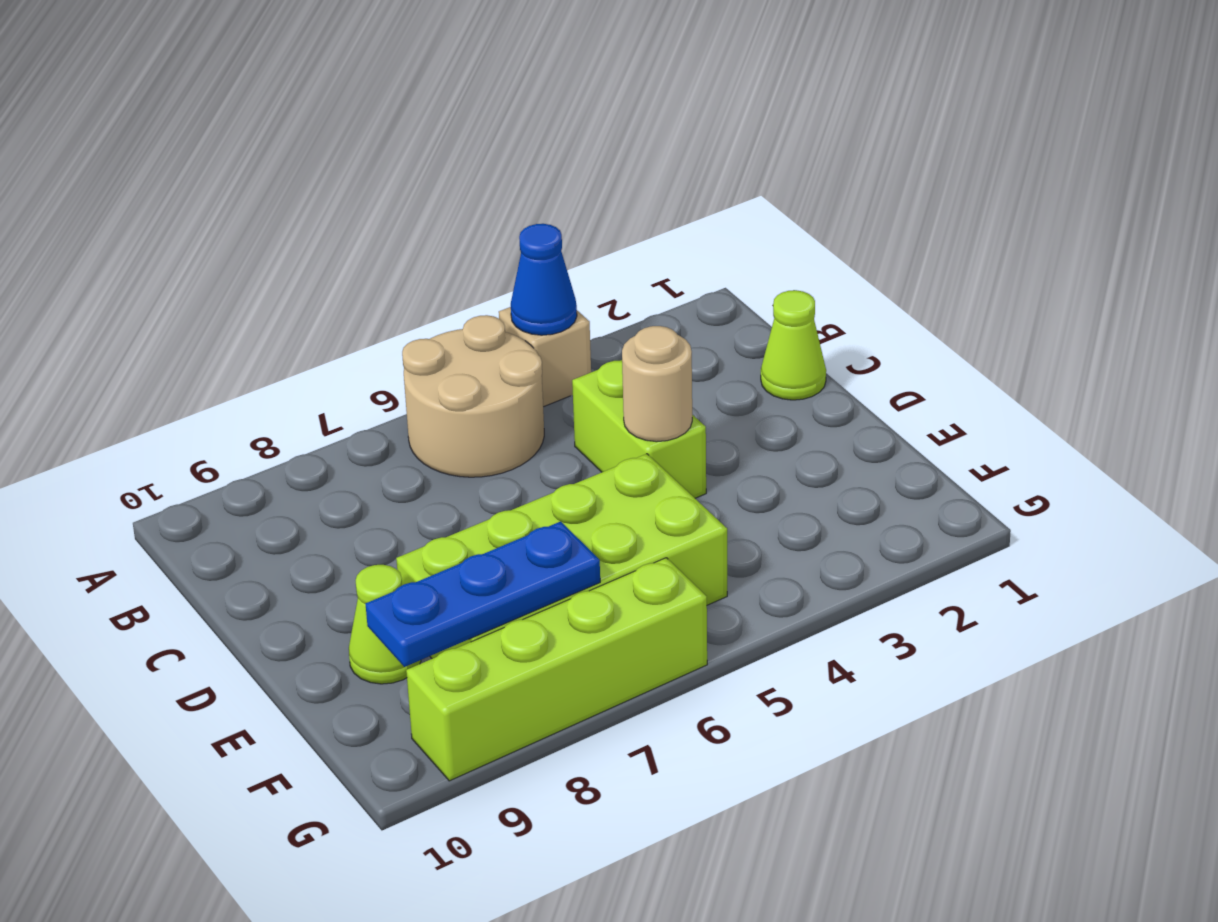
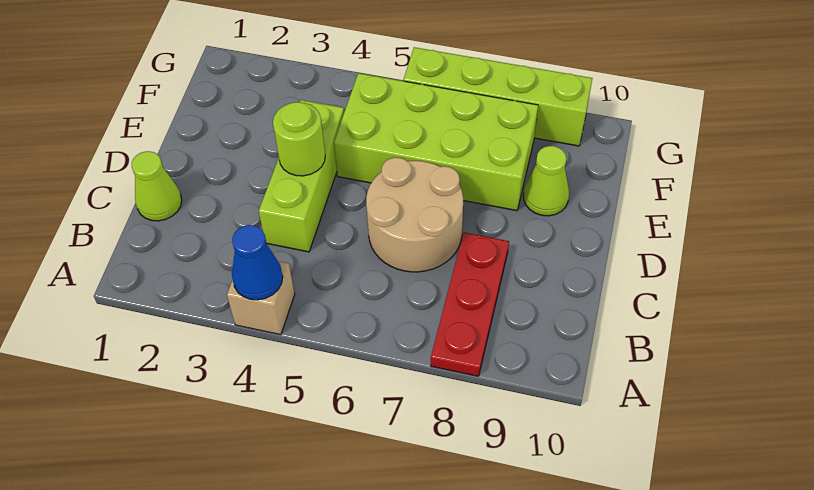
tan round brick A5:B6 level 1 -> tan round brick C6:D7 level 1
none -> red plate A8:C8 level 1
lime brick C4:D4 level 1 -> lime brick C4:E4 level 1
tan round brick D4 level 2 -> lime round brick D4 level 2
blue plate F7:F9 level 2 -> none

